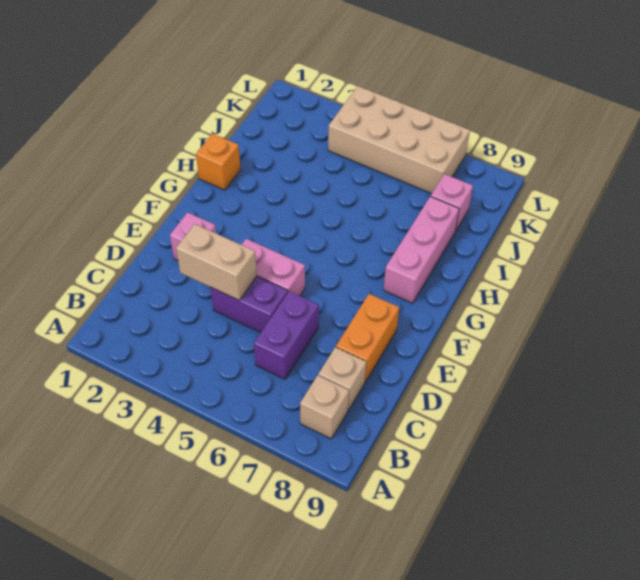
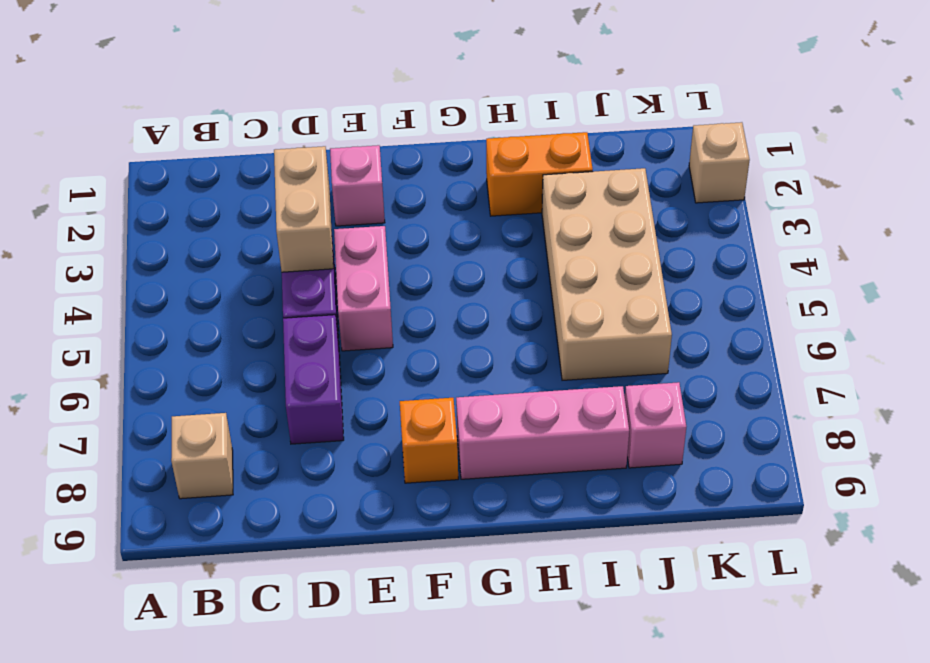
purple brick C6:D6 level 1 -> purple brick D6:D7 level 1
tan brick C8 level 1 -> tan brick L2 level 1
orange brick D8:E8 level 1 -> orange brick H2:I2 level 1
orange brick H1 level 1 -> orange brick F8 level 1
tan brick K4:L7 level 1 -> tan brick I3:J6 level 1

